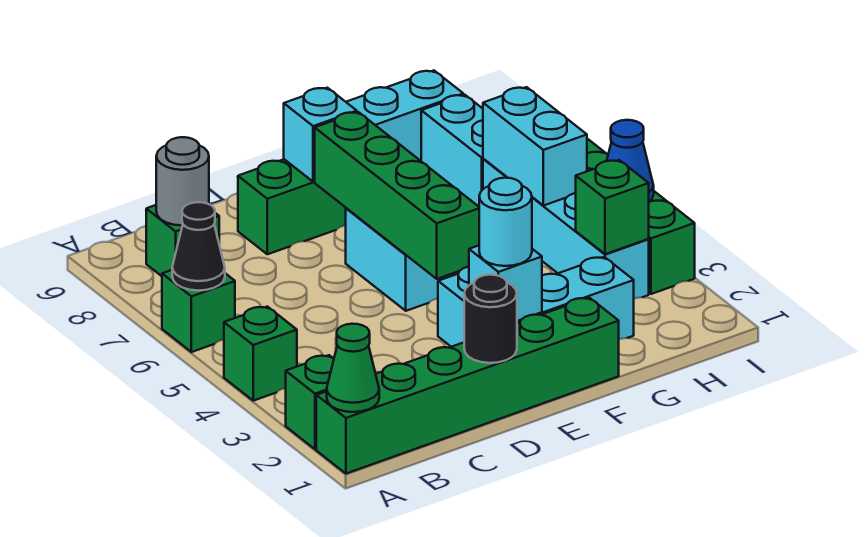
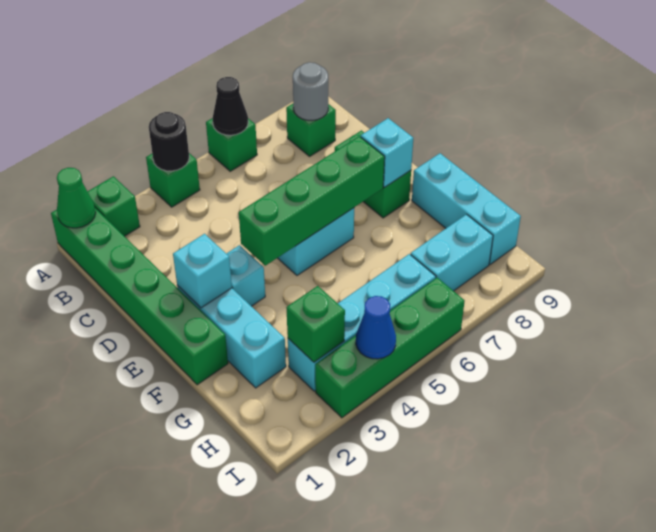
black round brick D1 level 2 -> black round brick A4 level 2
cyan round brick E2 level 3 -> none
cyan brick H5:H6 level 2 -> none

